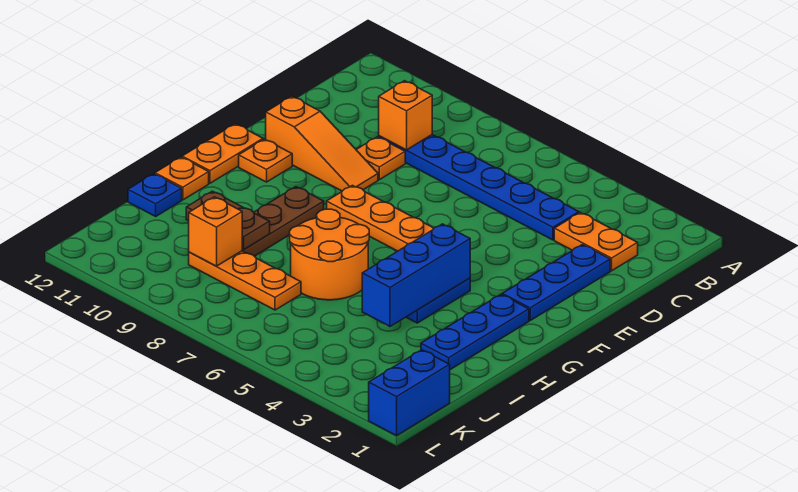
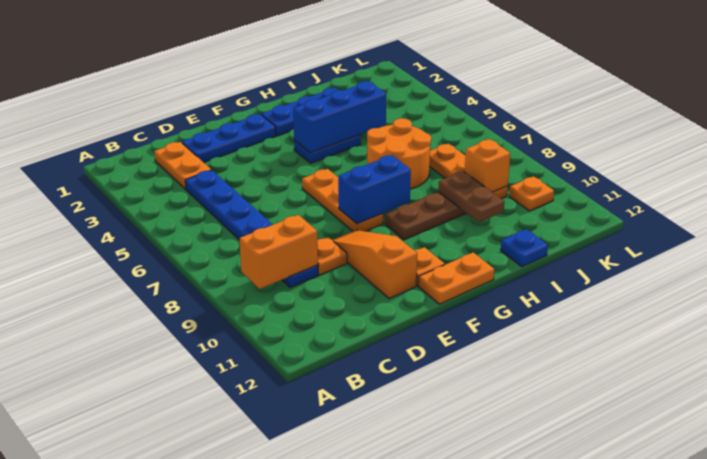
orange brick C9 level 2 -> orange brick B9:C9 level 2
orange plate H12 level 1 -> orange plate K10 level 1
blue brick K1:L1 level 1 -> blue brick F8:G8 level 2

